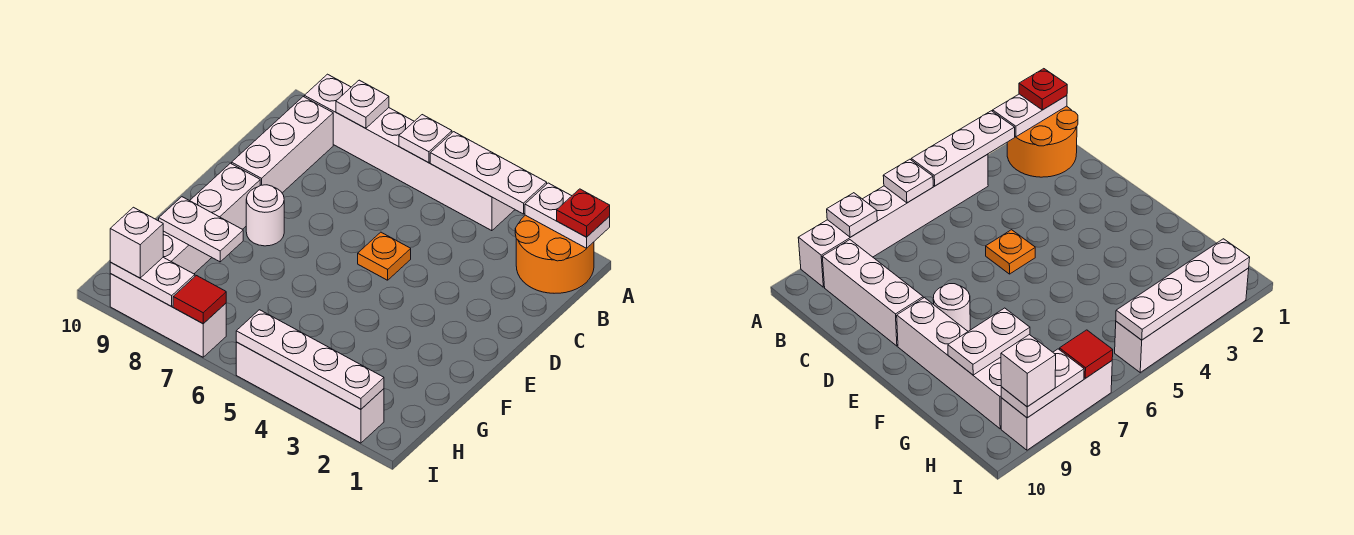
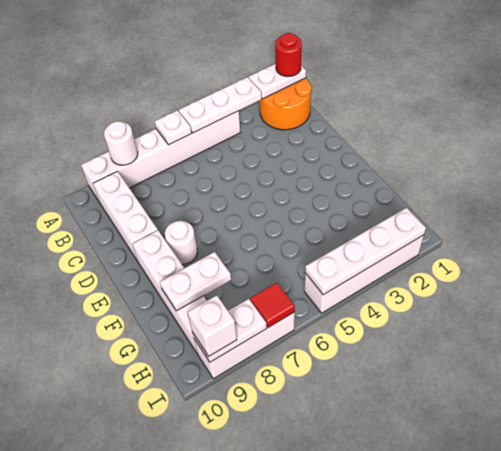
red plate A1 level 3 -> red round brick A1 level 3
white plate A8 level 2 -> white round brick A8 level 2
orange plate D5 level 1 -> none

